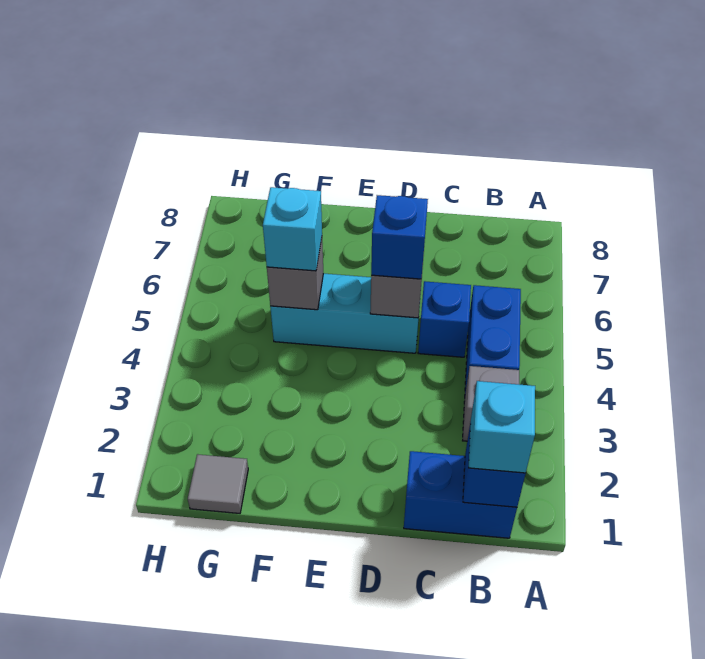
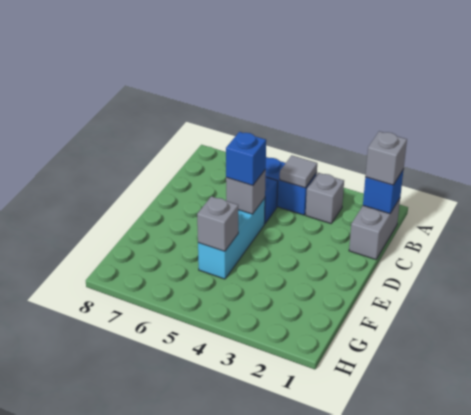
blue brick B1:C1 level 1 -> grey brick B1:C1 level 1
cyan brick B1 level 3 -> grey brick B1 level 3
cyan brick F5 level 3 -> none
grey tile G1 level 1 -> grey tile B4 level 2

